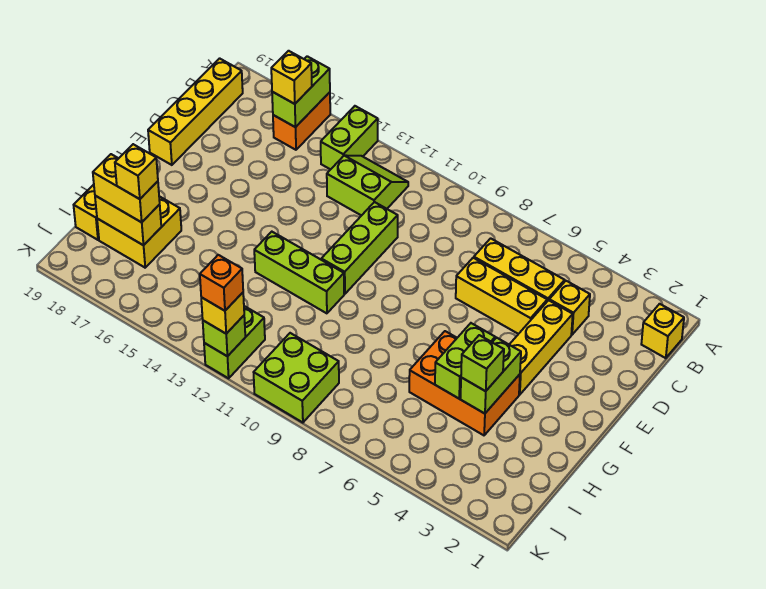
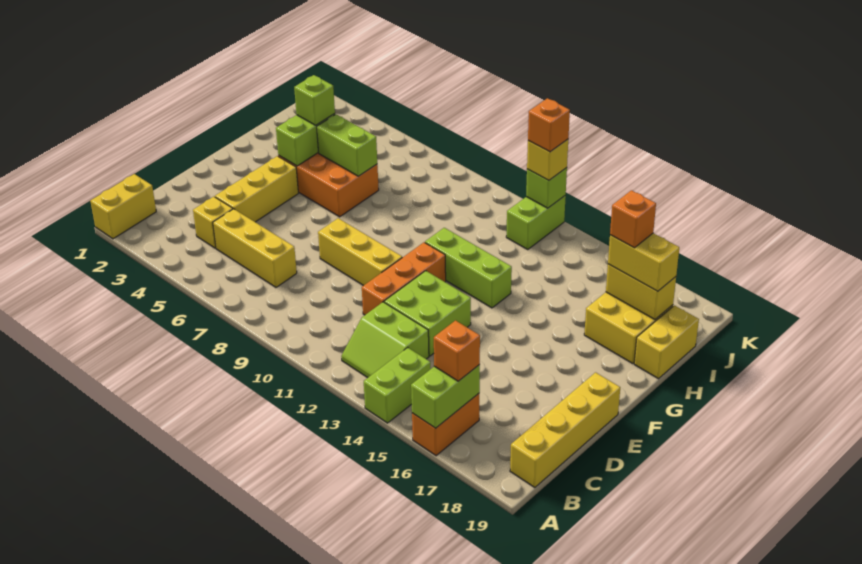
yellow brick B1 level 1 -> yellow brick A1:B1 level 1
yellow brick B16 level 3 -> orange brick B16 level 3
yellow brick D5:D7 level 1 -> yellow brick E8:E10 level 1
lime brick D11:F11 level 1 -> orange brick D11:F11 level 1
lime brick G5:H5 level 2 -> lime brick H5:H6 level 2
yellow brick I17 level 4 -> orange brick I17 level 4
lime brick J9:K10 level 1 -> lime brick D12:E13 level 1

